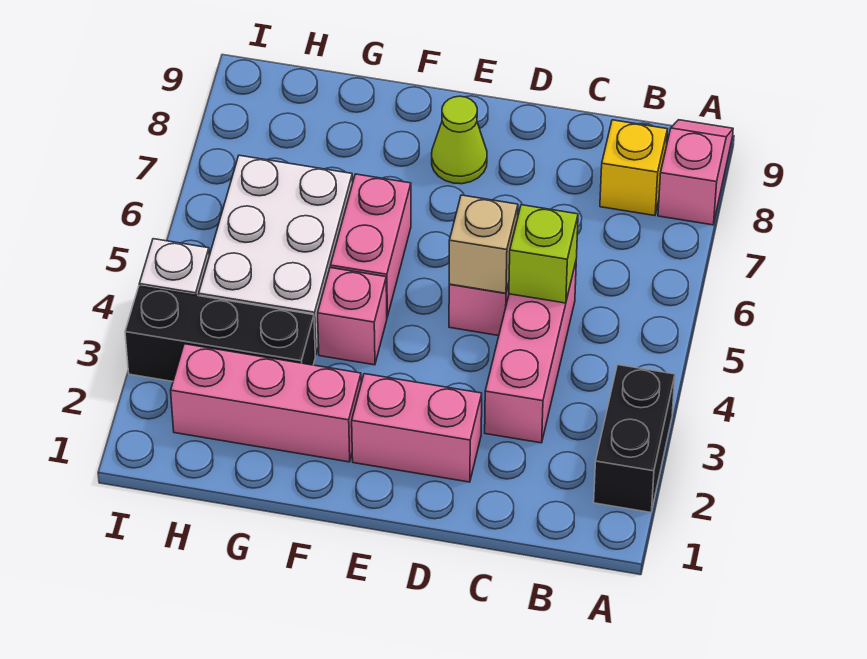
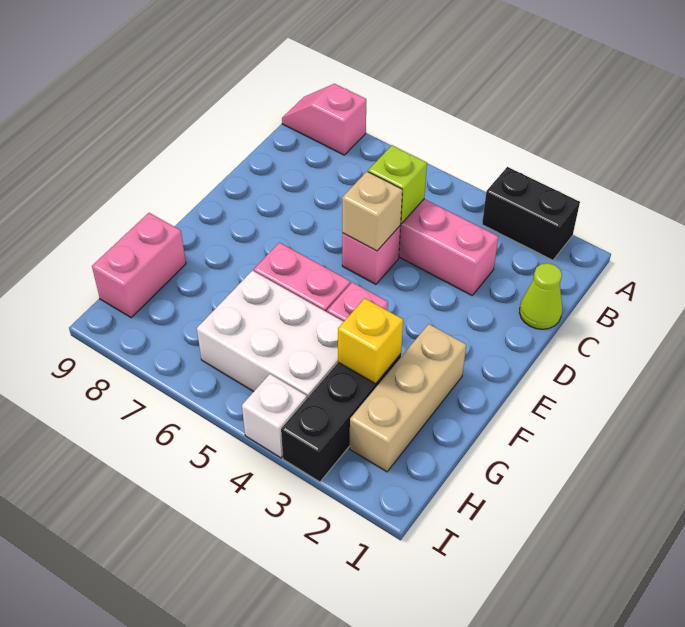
yellow brick B8 level 1 -> yellow brick G3 level 2
pink brick D2:E2 level 1 -> pink brick G9:H9 level 1
lime cone E8 level 1 -> lime cone C1 level 1
pink brick F2:H2 level 1 -> tan brick F2:H2 level 1

